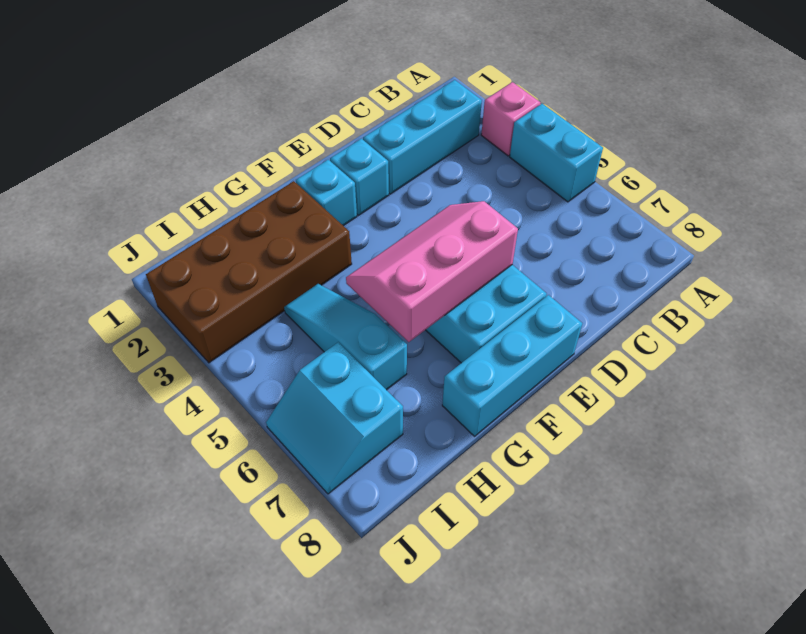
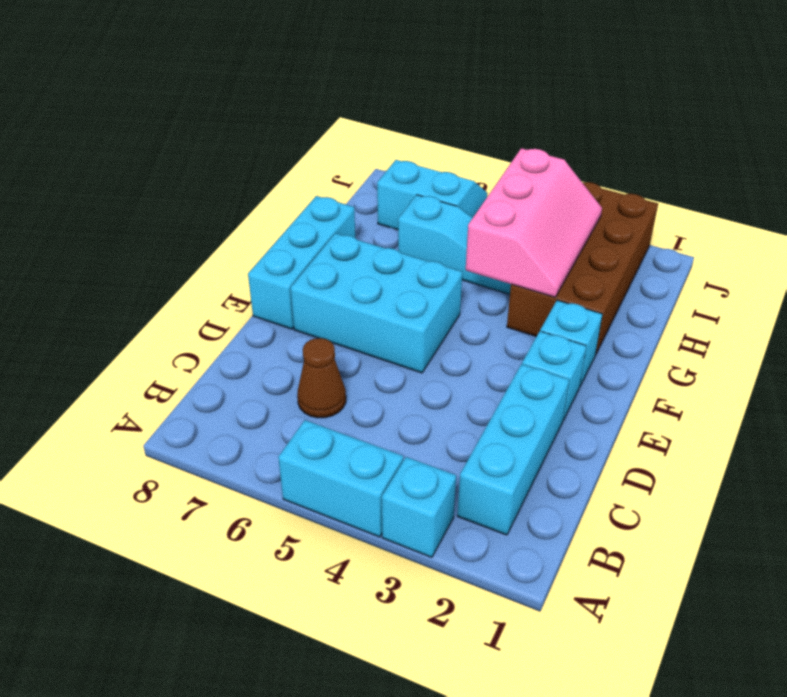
pink brick A3 level 1 -> cyan brick A3 level 1
none -> brown cone C6 level 1
pink slope E5:G6 level 2 top 6 -> pink slope G3:I4 level 2 top 4

